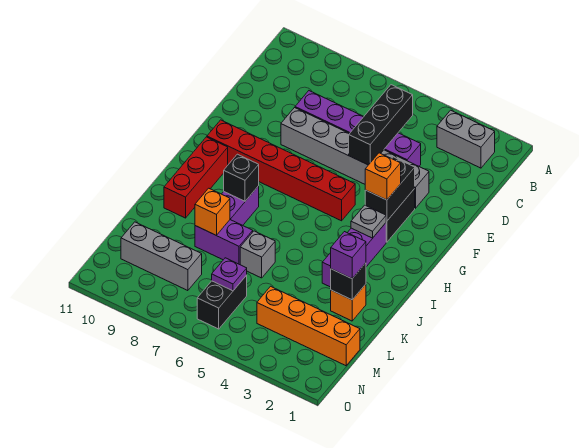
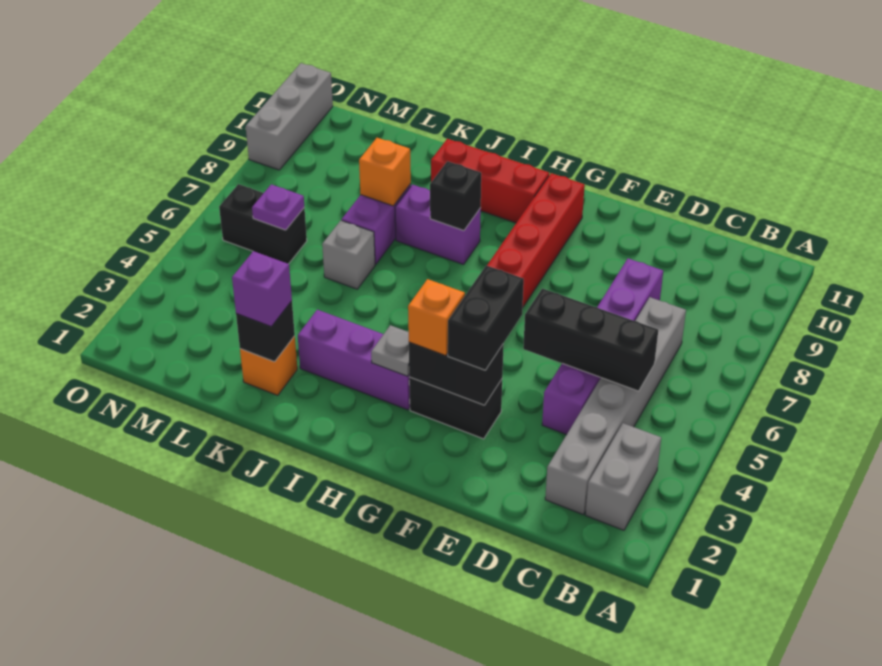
grey brick E3:E8 level 1 -> grey brick C2:C7 level 1
none -> black brick F3:F4 level 3
orange brick M1:M4 level 1 -> none
grey brick M8:M10 level 1 -> grey brick O9:O11 level 1

